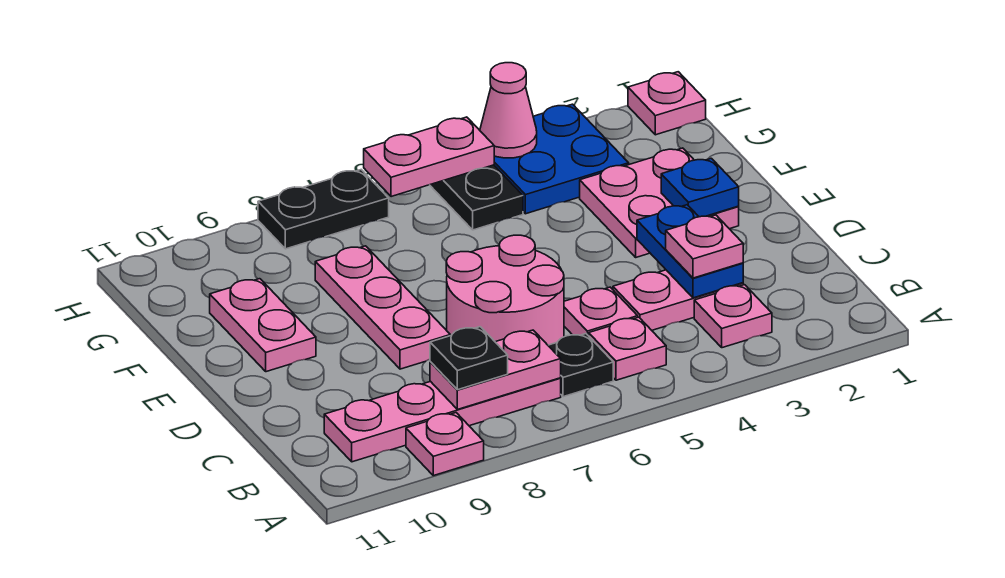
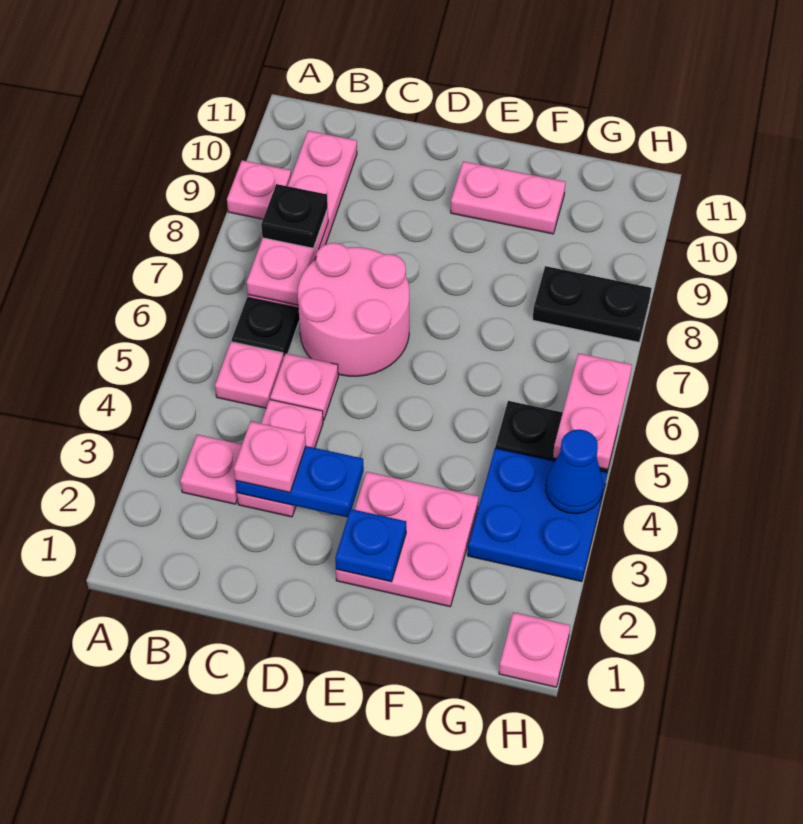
pink plate D8:F8 level 1 -> none
pink cone H4 level 2 -> blue cone H4 level 2
black plate H7:H8 level 1 -> black plate G8:H8 level 1

